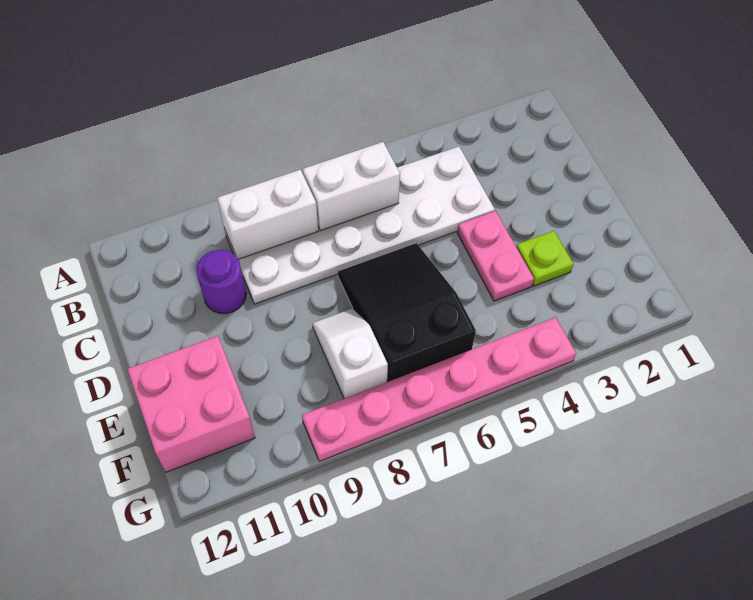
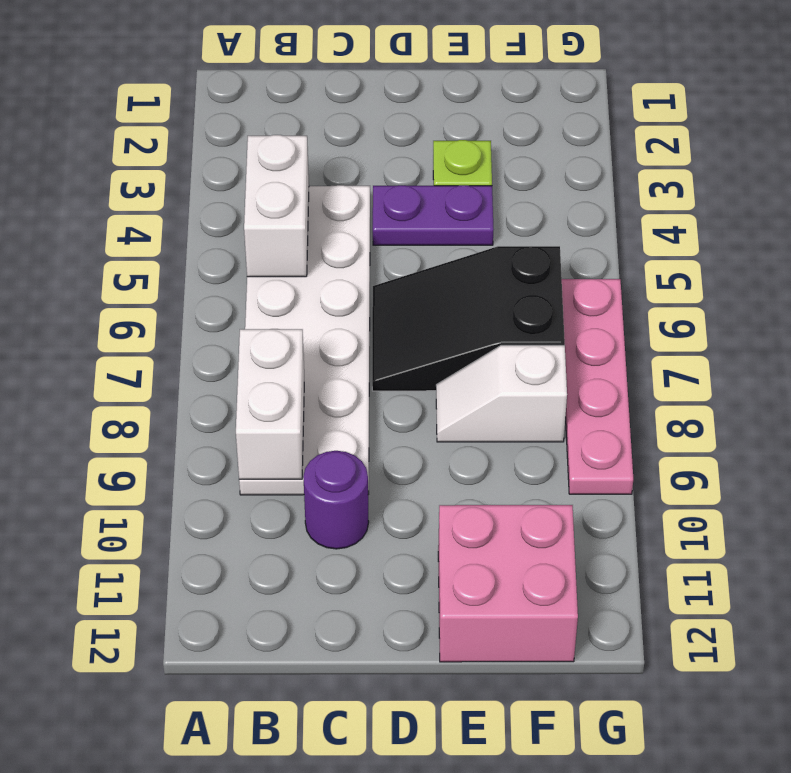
white brick B6:B7 level 2 -> white brick B4:B5 level 2
pink plate D4:E4 level 1 -> purple plate D4:E4 level 1
pink plate G4:G9 level 1 -> pink plate G6:G9 level 1

